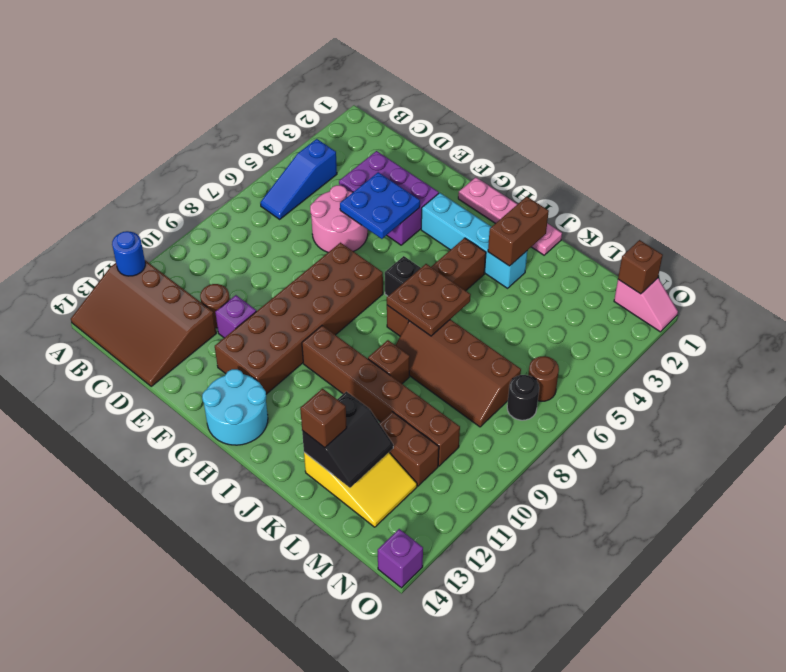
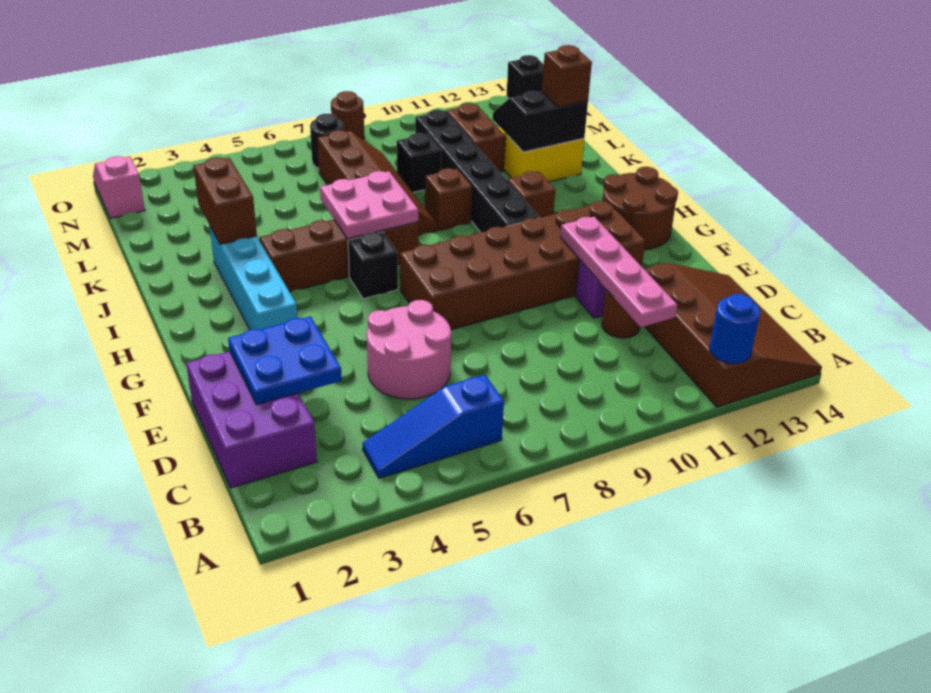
blue slope B4:B6 level 1 top 4 -> blue slope B4:B6 level 1 top 6
purple brick D3:F4 level 1 -> purple brick C1:E2 level 1
blue plate E4:F5 level 2 -> blue plate D2:E3 level 2
pink plate G1:J1 level 1 -> pink plate C11:F11 level 2
cyan round brick G13:H14 level 1 -> brown round brick G13:H14 level 1
brown brick H10:M10 level 1 -> black brick H10:M10 level 1
brown plate I6:J7 level 2 -> pink plate I6:J7 level 2
brown brick J2:J3 level 2 -> brown brick J3:K3 level 2
none -> black brick L9 level 1
brown brick N1 level 2 -> brown brick I11 level 1
brown round brick N6 level 1 -> brown round brick O8 level 1
purple brick O14 level 1 -> black brick O14 level 1

